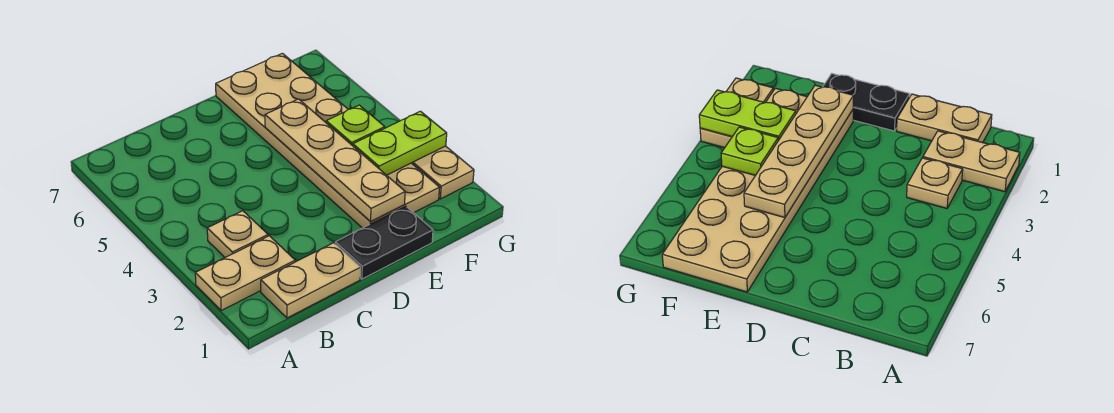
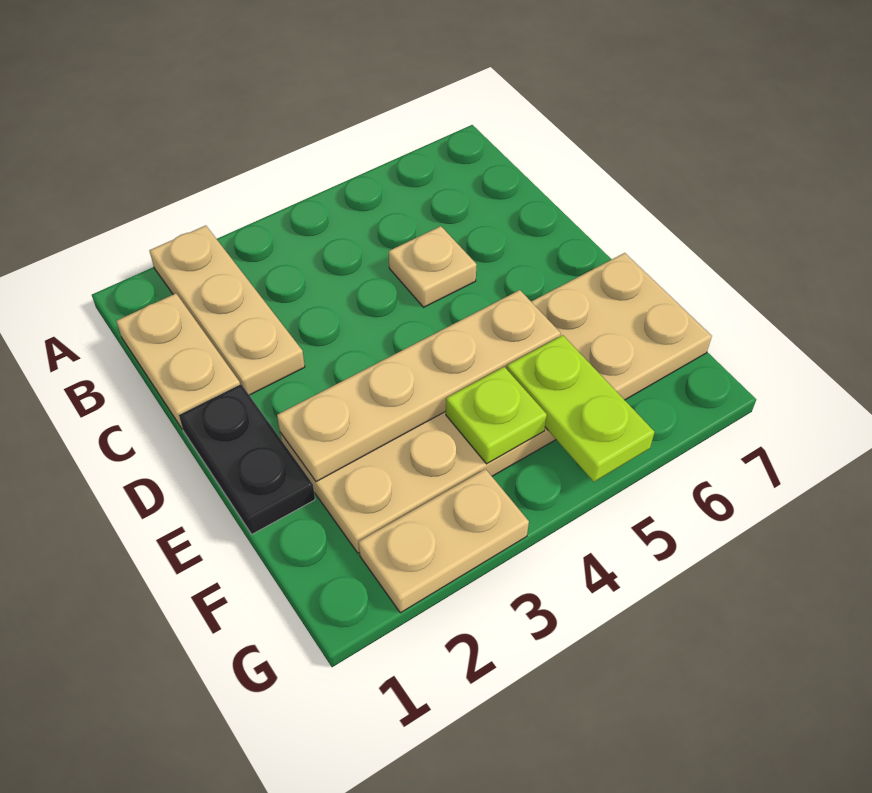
tan plate A2:B2 level 1 -> tan plate A2:C2 level 1
tan plate B3 level 1 -> tan plate C5 level 1
lime plate F3:G3 level 2 -> lime plate F5:G5 level 2

